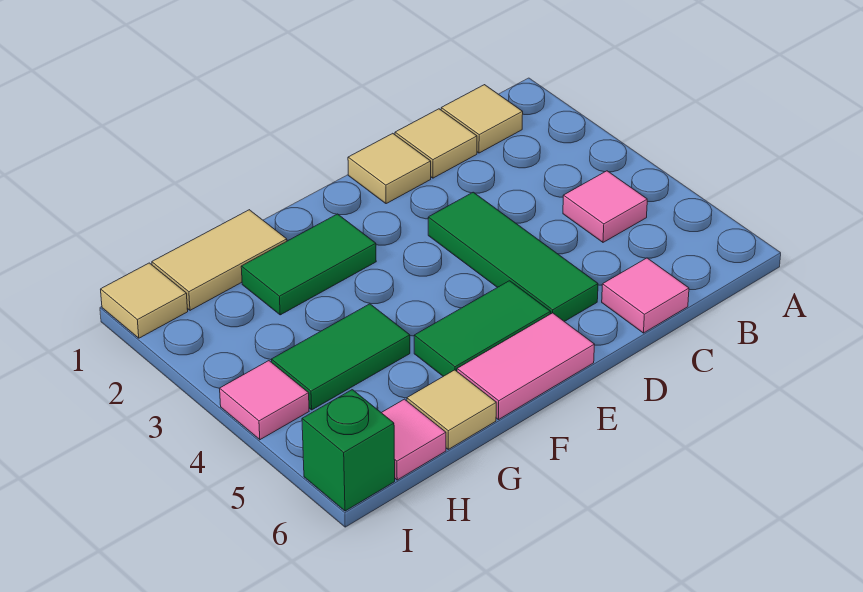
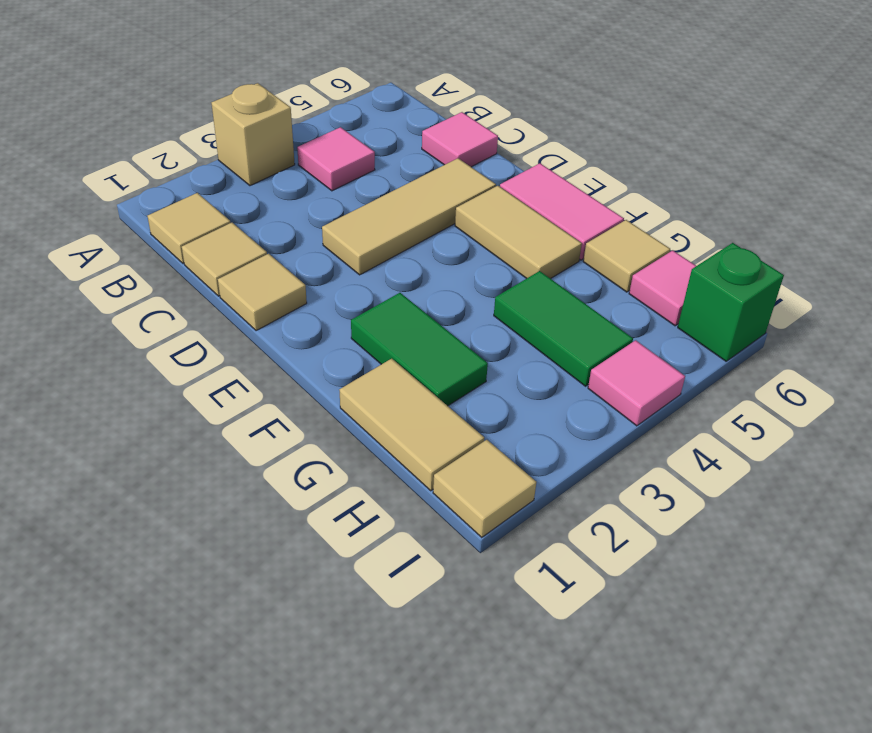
none -> tan brick A3 level 1
green tile D3:D5 level 1 -> tan tile D3:D5 level 1
green tile E5:F5 level 1 -> tan tile E5:F5 level 1

